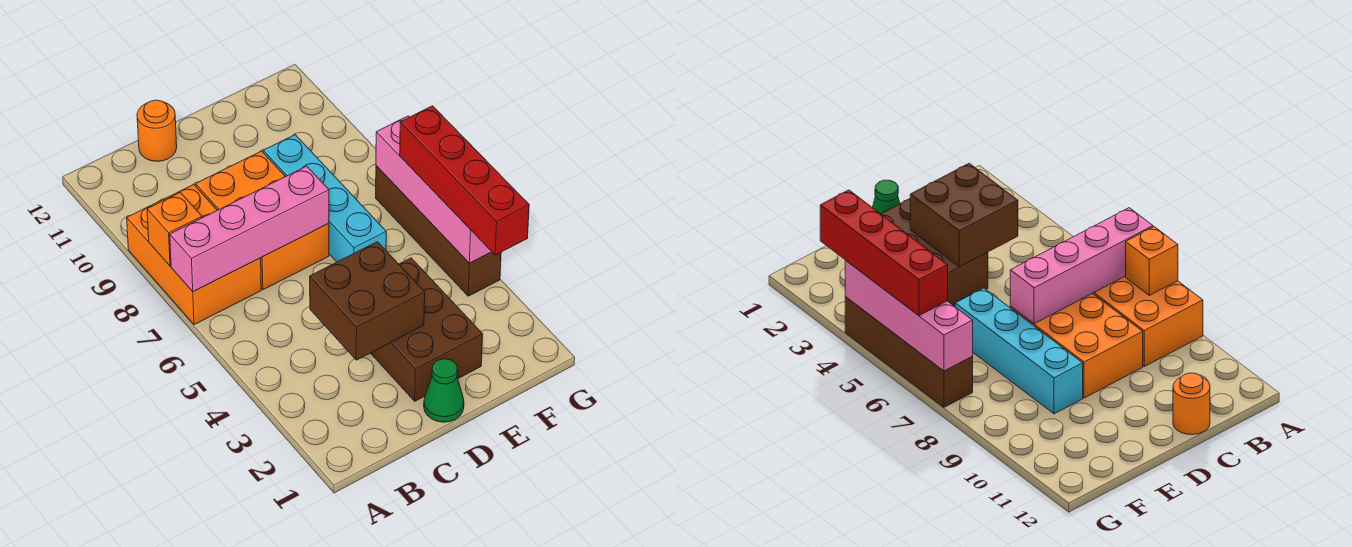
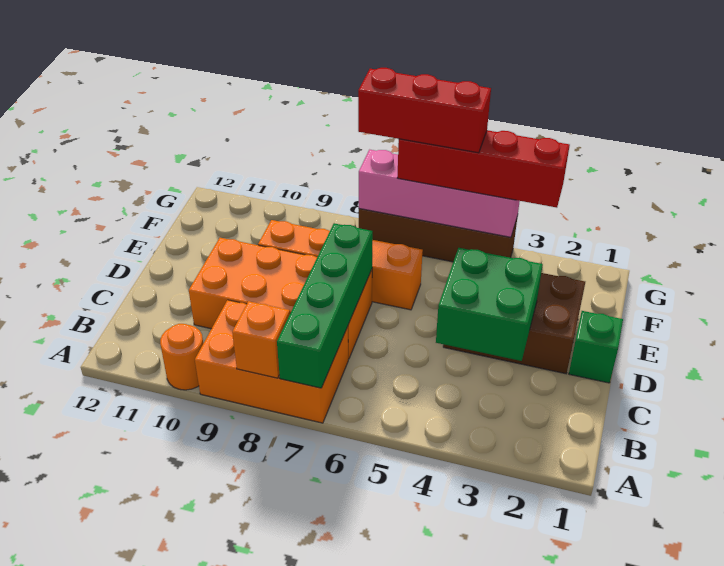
pink brick A7:D7 level 2 -> green brick A7:D7 level 2
brown brick C3:D4 level 2 -> green brick C3:D4 level 2
orange brick C7:D9 level 1 -> orange brick C7:D10 level 1
orange round brick C12 level 1 -> orange round brick A10 level 1
green cone D1 level 1 -> green brick D1 level 1
cyan brick E6:E9 level 1 -> orange brick E6:E9 level 1
none -> red brick G5:G7 level 4

